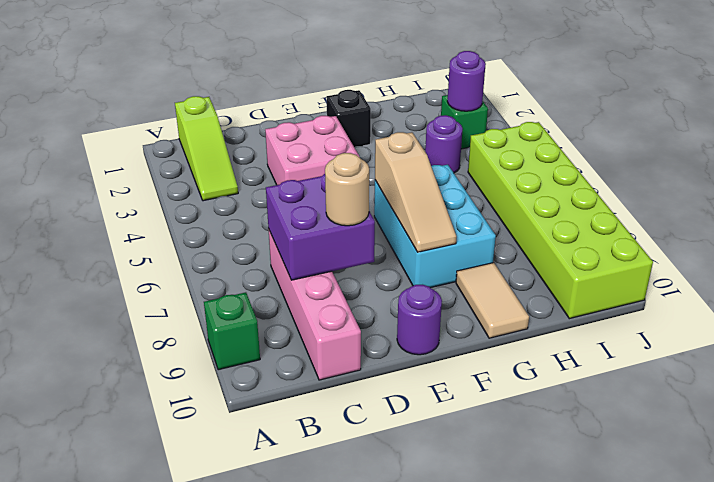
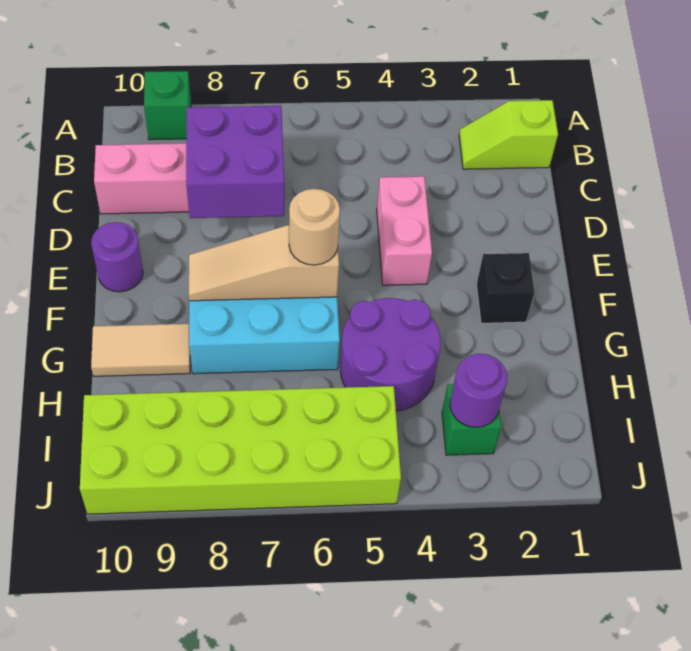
lime slope B1:B3 level 1 top 1 -> lime slope B1:B2 level 1 top 1
pink brick D3:E4 level 1 -> pink brick D4:E4 level 1
tan round brick D8 level 3 -> tan round brick F6 level 3
purple round brick H4 level 1 -> purple round brick G4:H5 level 1

